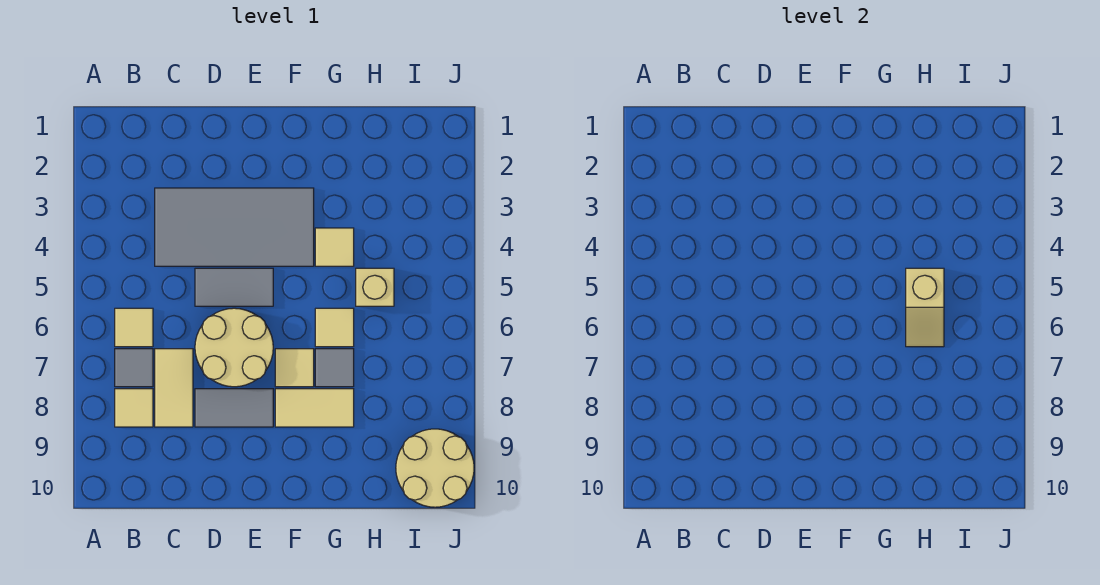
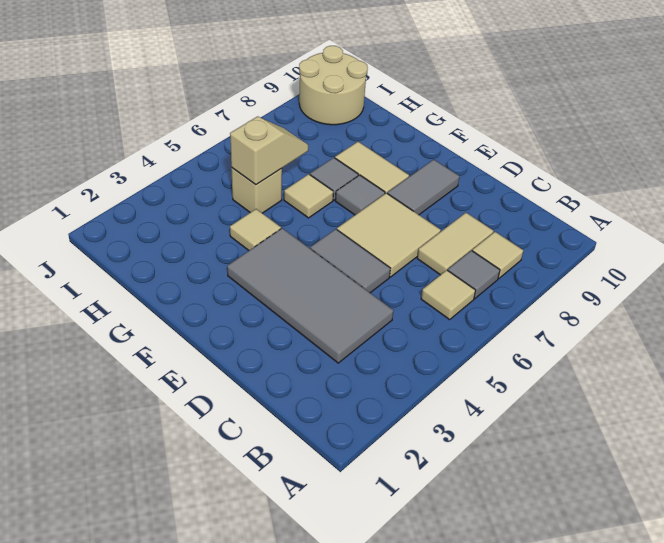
tan round brick D6:E7 level 1 -> tan tile D6:E7 level 1
grey tile D8:E8 level 1 -> grey tile E8:E9 level 1
tan tile F7 level 1 -> grey tile F7 level 1

